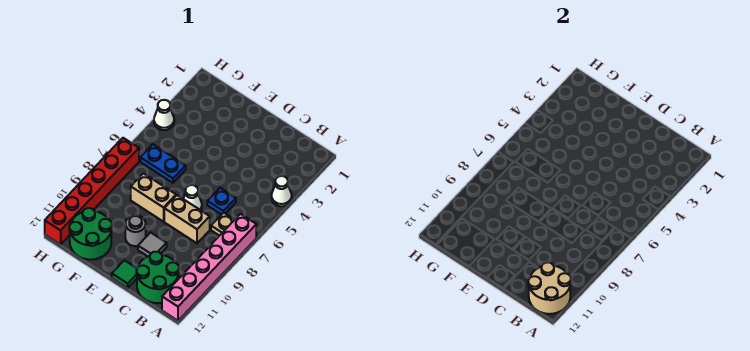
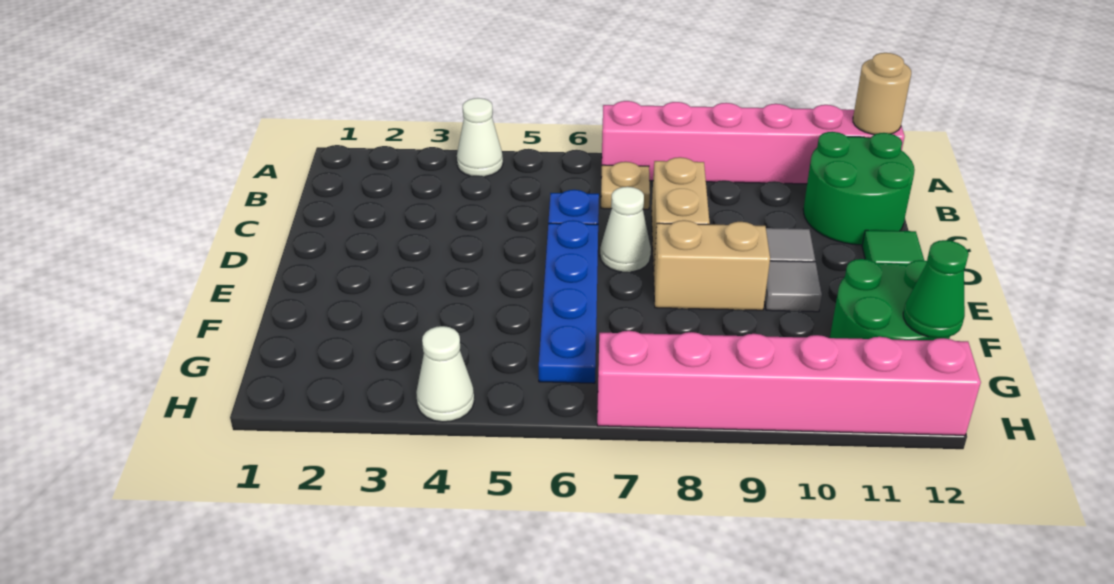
tan round brick A11:B12 level 2 -> tan round brick A12 level 2
tan brick E8:F8 level 1 -> tan brick E8:E9 level 1
grey round brick E10 level 1 -> grey tile E10 level 1
blue plate F6:G6 level 1 -> blue plate D6:G6 level 1
none -> green cone G12 level 2
red brick H7:H12 level 1 -> pink brick H7:H12 level 1

